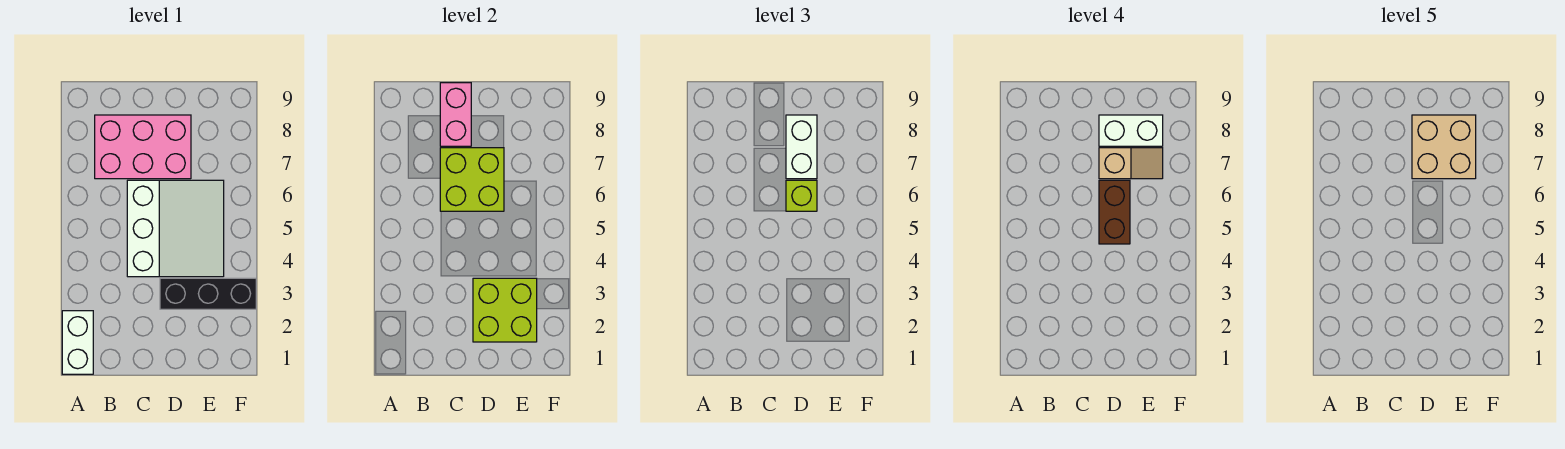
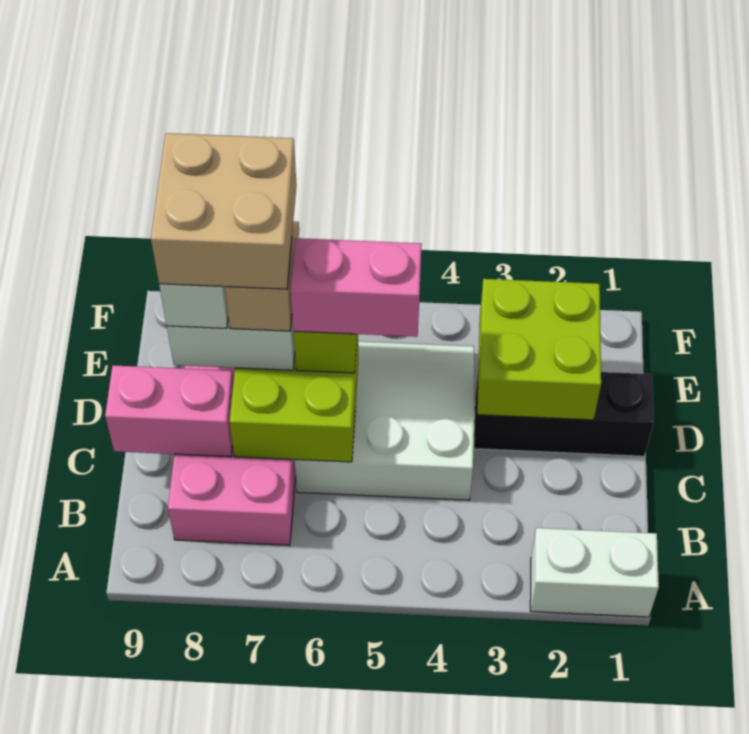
black brick D3:F3 level 1 -> black brick D1:D3 level 1
brown brick D5:D6 level 4 -> pink brick D5:D6 level 4

